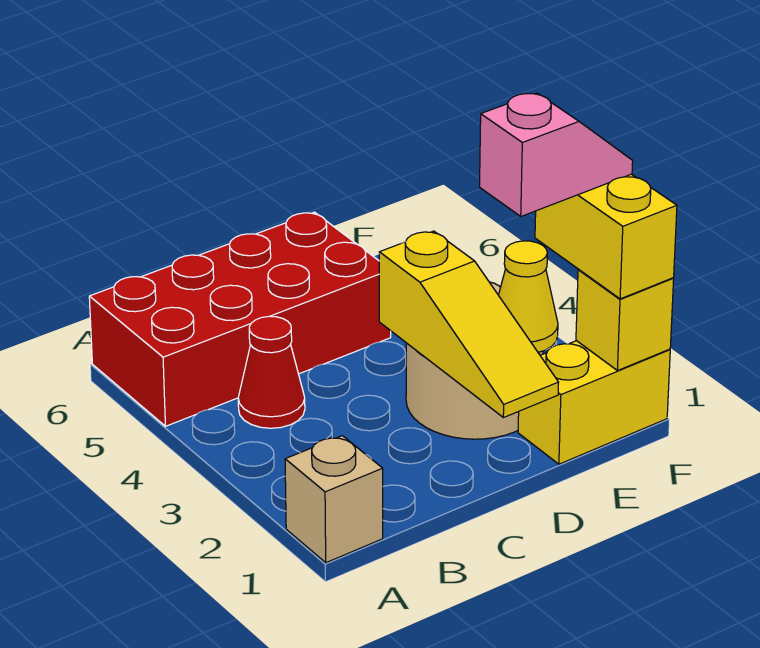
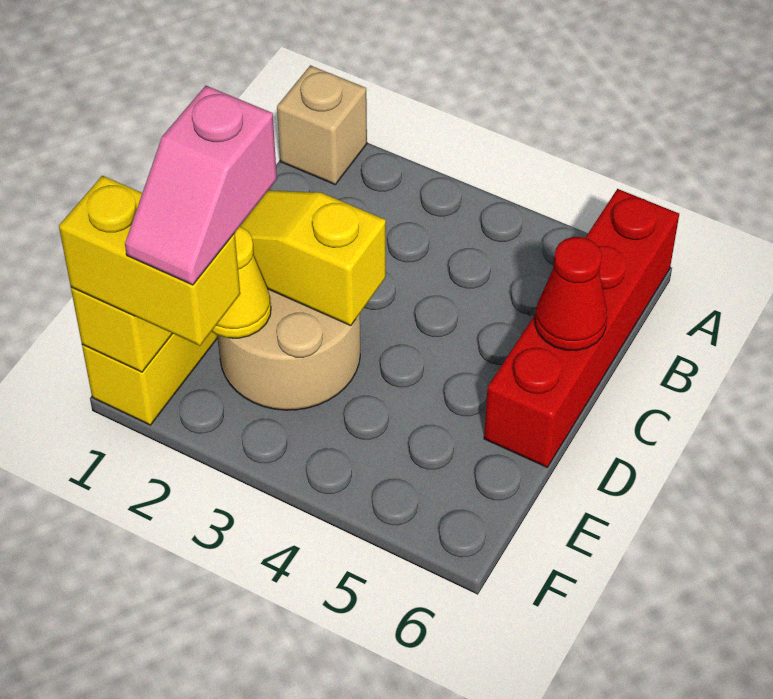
red brick A5:D6 level 1 -> red brick A6:D6 level 1
red cone B4 level 1 -> red cone C6 level 2

